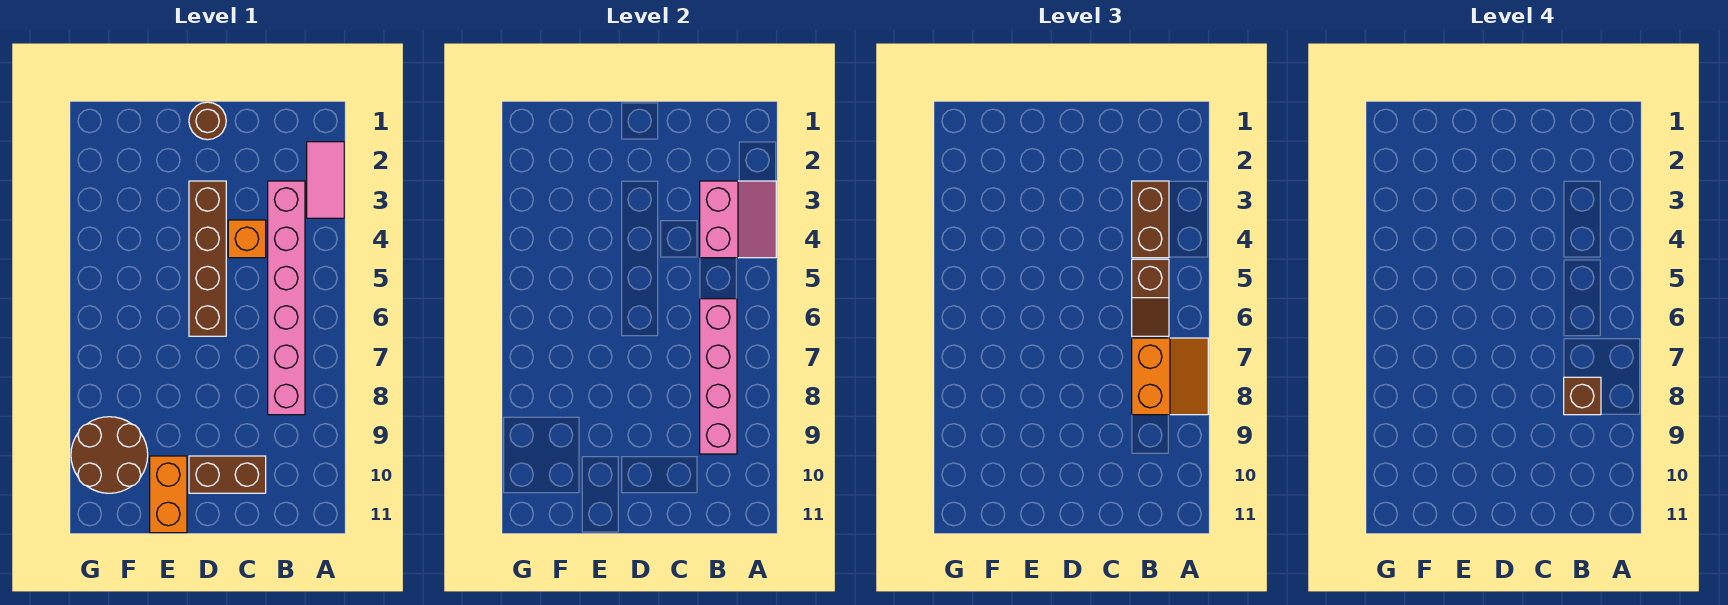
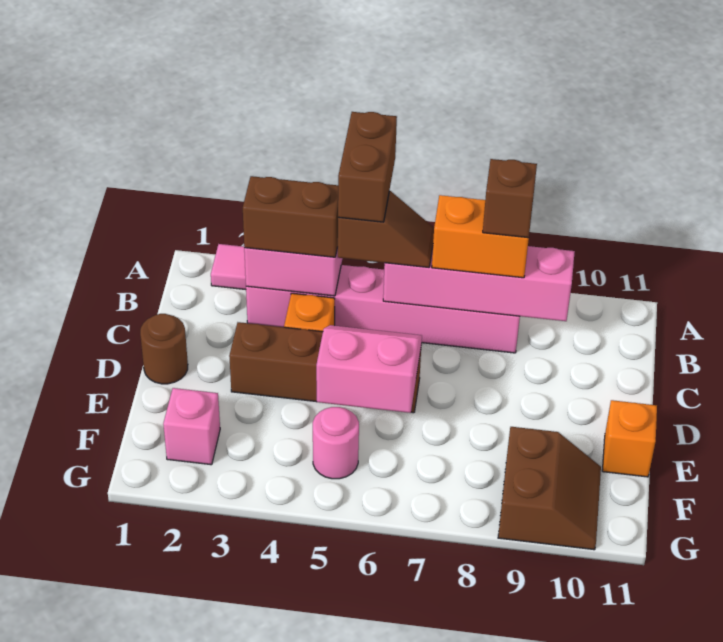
brown brick C10:D10 level 1 -> brown brick A5:B5 level 4
none -> pink slope D5:E6 level 2 top E
orange brick E10:E11 level 1 -> orange brick E11 level 1
none -> pink brick F2 level 1
none -> pink round brick F5 level 1
brown round brick F9:G10 level 1 -> brown slope F9:G10 level 1 top 9

